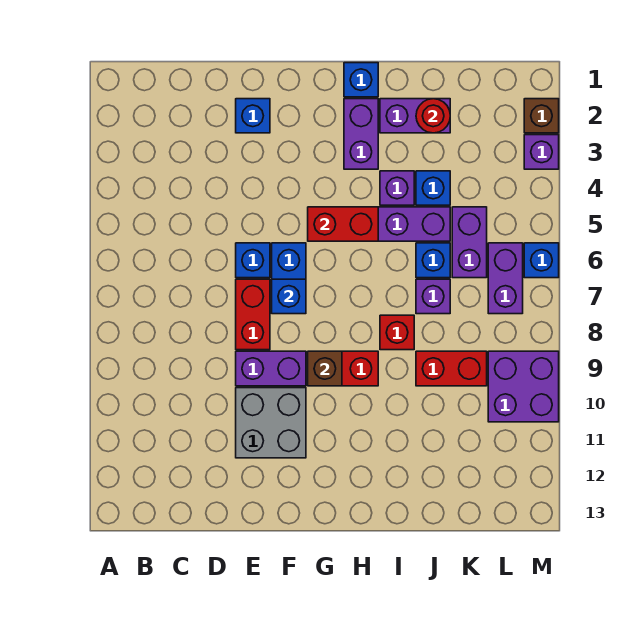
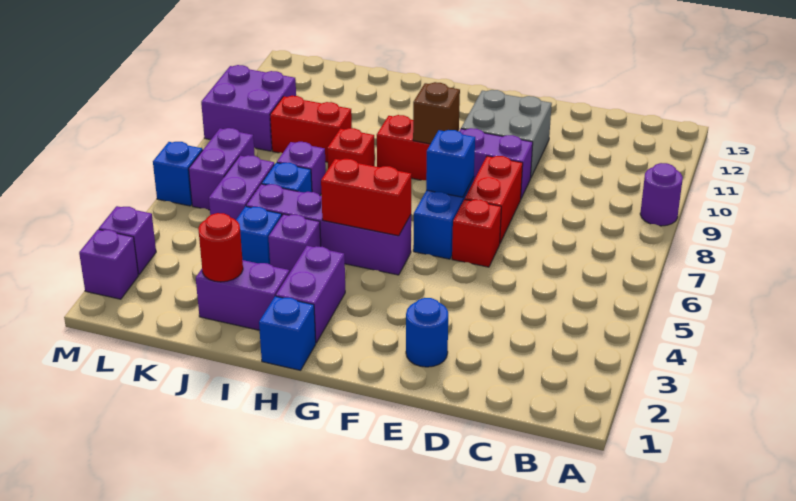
none -> purple round brick A9 level 1
blue brick E2 level 1 -> blue round brick E2 level 1
blue brick E6 level 1 -> red brick E6 level 1
brown brick M2 level 1 -> purple brick M2 level 1

